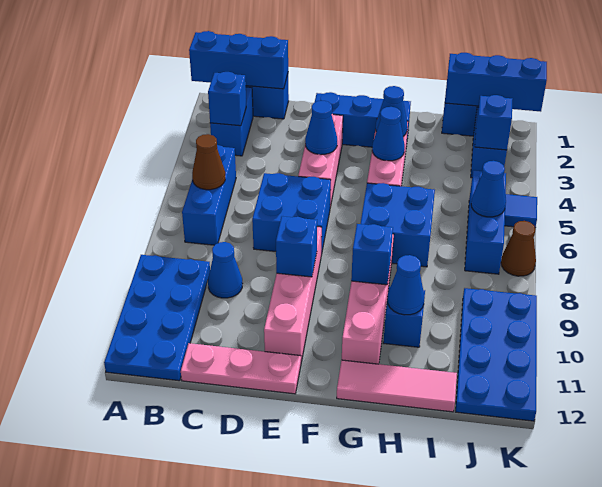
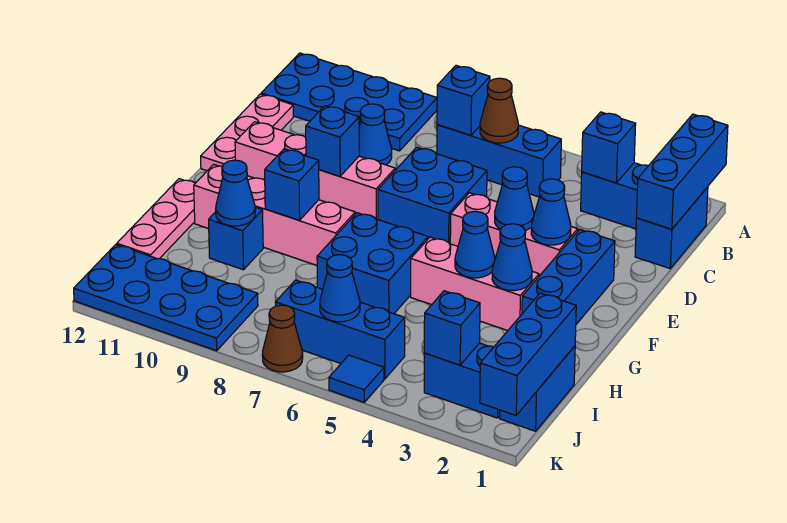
none -> blue brick B7 level 2
none -> blue cone E3 level 2
pink tile G12:I12 level 1 -> pink plate G12:I12 level 1

